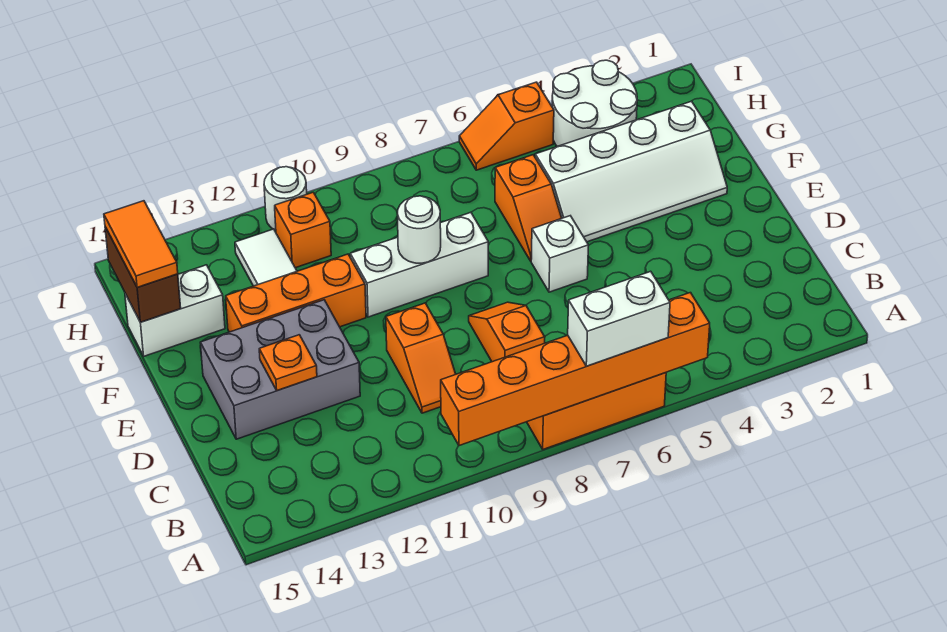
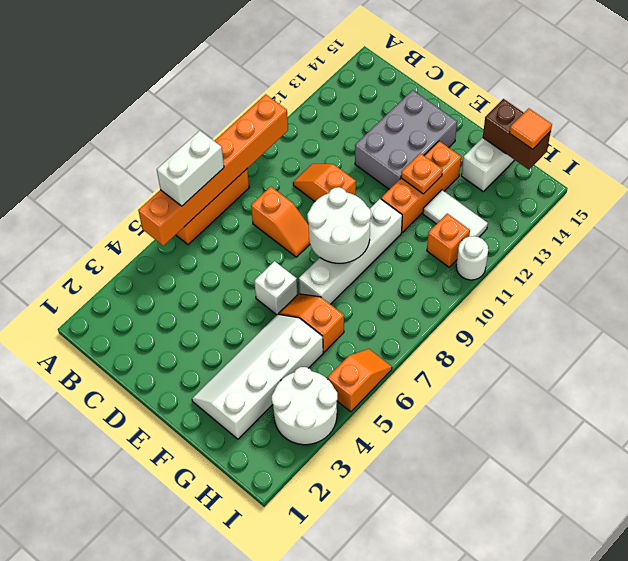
orange plate D13 level 2 -> orange plate F12 level 2
white brick F8:F10 level 1 -> white brick F7:F10 level 1
white round brick F9 level 2 -> white round brick E8:F9 level 2
orange tile G15:H15 level 3 -> orange tile H15 level 3

